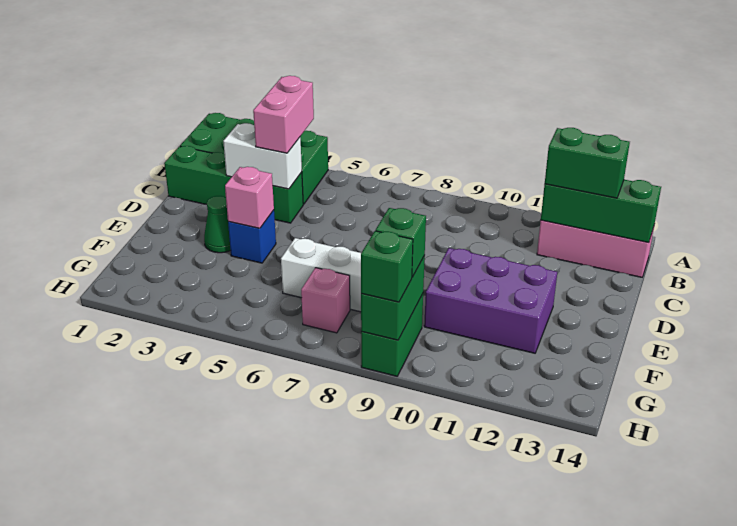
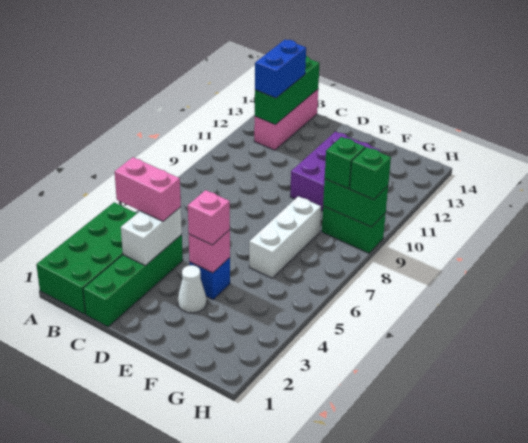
green brick B12:B13 level 3 -> blue brick B12:B13 level 3
green cone E3 level 1 -> white cone E3 level 1
pink brick G7 level 1 -> pink brick E4 level 3

